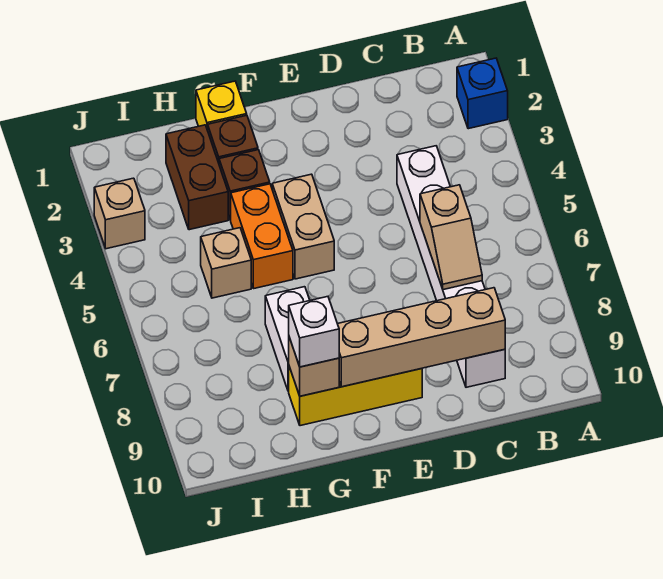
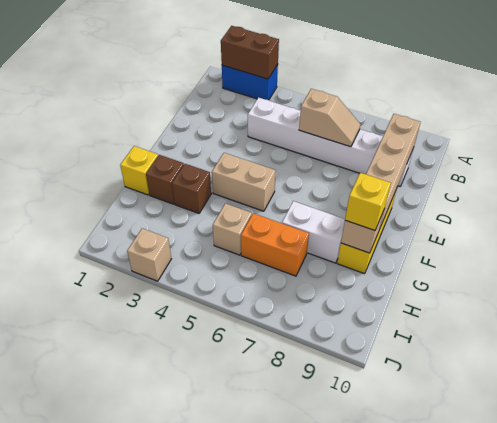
blue brick A2 level 1 -> blue brick A2:A3 level 1
orange brick G4:G5 level 1 -> orange brick H6:H7 level 1
white brick G9 level 3 -> yellow brick G9 level 3
brown brick H2:H3 level 1 -> brown brick A2:A3 level 2

